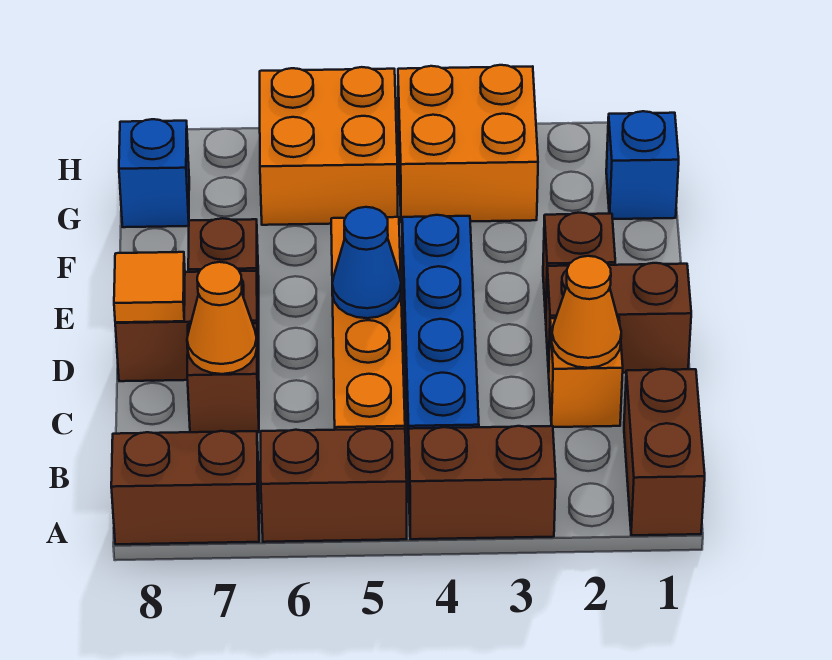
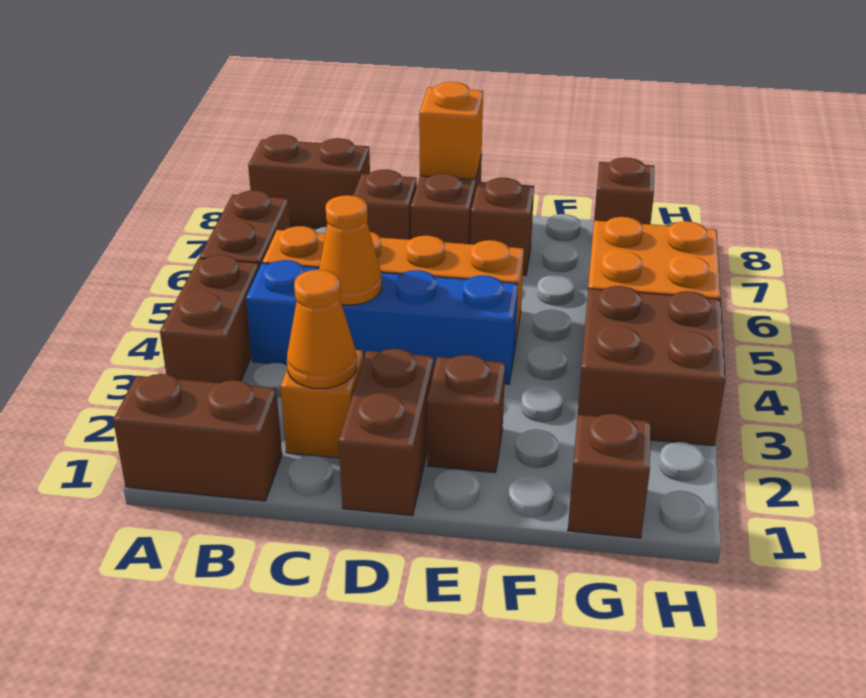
brown brick A7:A8 level 1 -> brown brick A8:B8 level 1
orange cone C7 level 2 -> orange cone C4 level 2
blue cone D5 level 2 -> none
orange tile D8 level 2 -> orange brick D8 level 2
blue brick G1 level 1 -> brown brick G1 level 1
orange brick G3:H4 level 1 -> brown brick G3:H4 level 1
blue brick G8 level 1 -> brown brick G8 level 1

